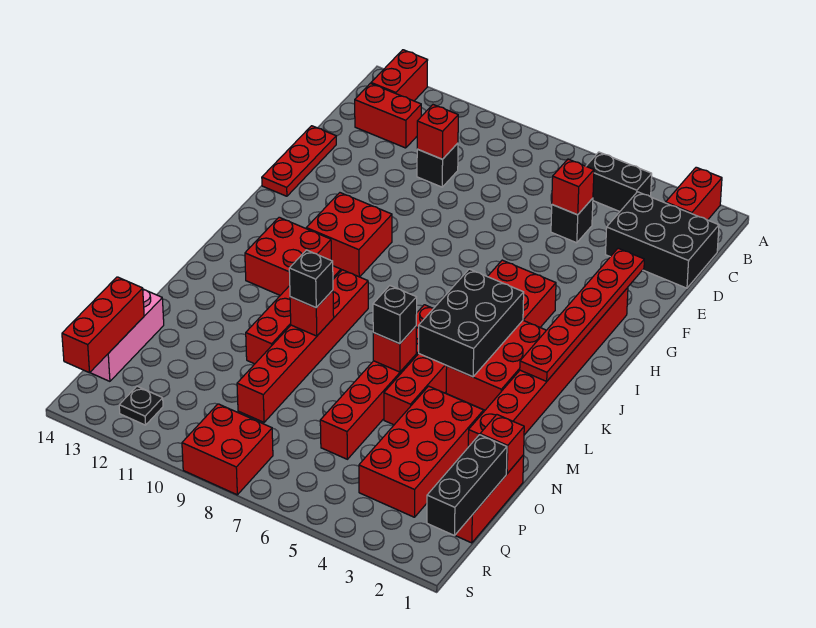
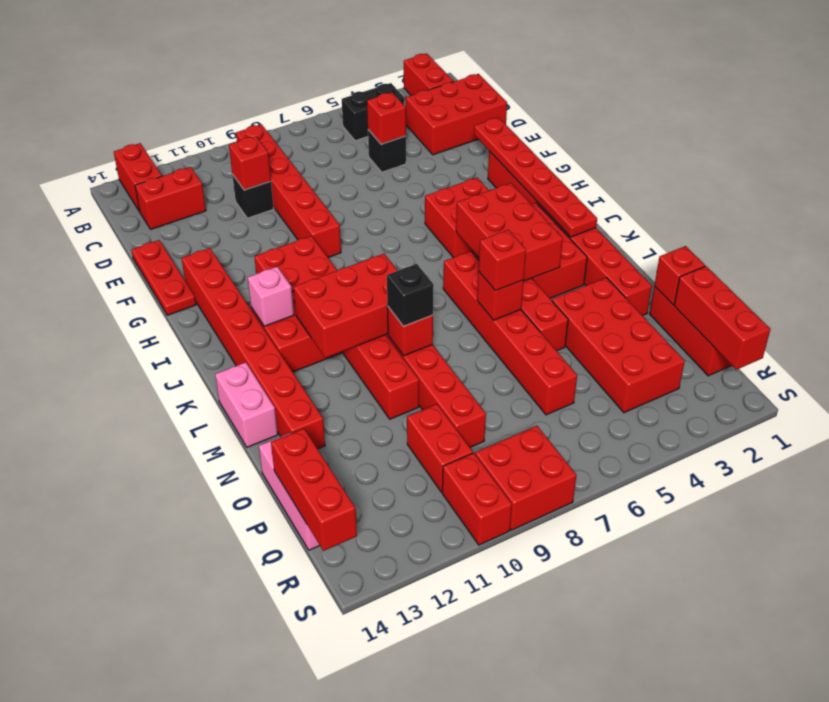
none -> red brick B9:G9 level 1
black brick C1:D3 level 1 -> red brick C1:D3 level 1
none -> red brick G13:N13 level 1
black brick J4:L5 level 2 -> red brick J4:L5 level 2
none -> pink brick J12 level 2
none -> red brick K9:L11 level 2
none -> pink brick L14:M14 level 1
black brick M6 level 3 -> red brick M6 level 3
black brick P1:R1 level 2 -> red brick P1:R1 level 2
none -> red brick P10:Q10 level 1
none -> red brick R10:S10 level 1
black plate R12 level 1 -> none

